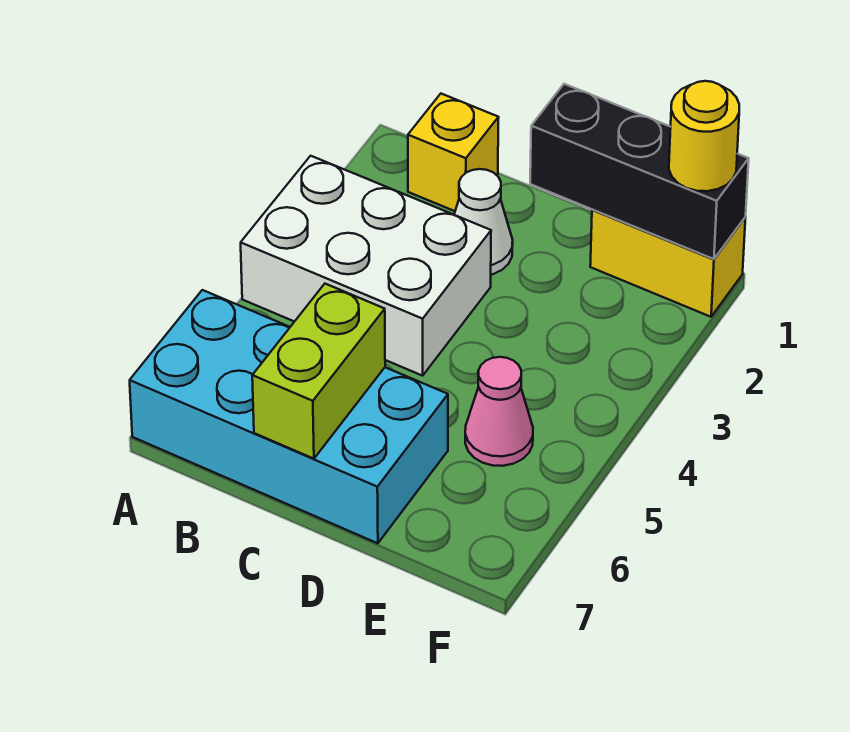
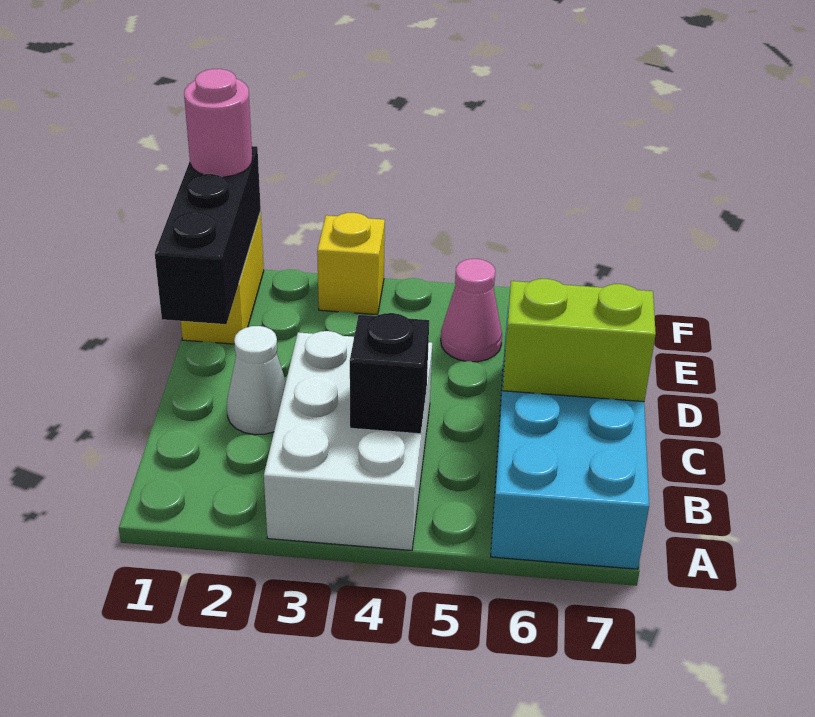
yellow brick B1 level 1 -> yellow brick F3 level 1
none -> black brick B4 level 2
yellow round brick F1 level 3 -> pink round brick F1 level 3

